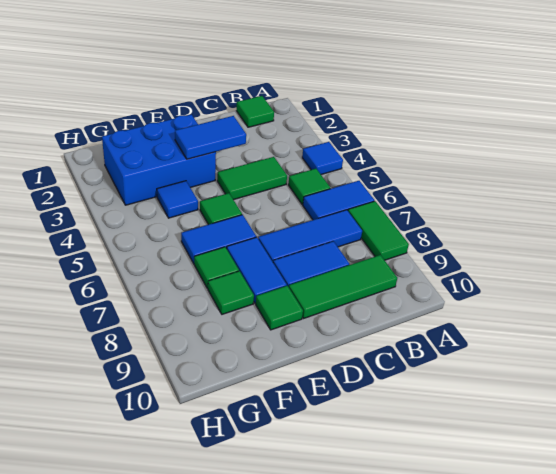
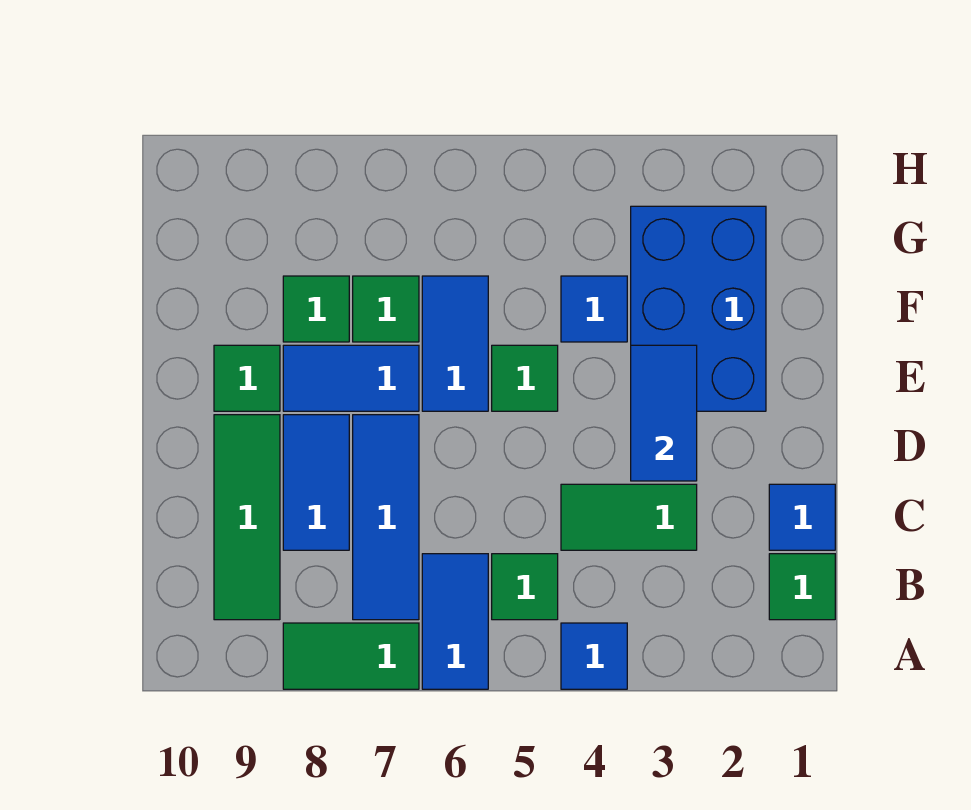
none -> blue tile C1 level 1
green tile C4:D4 level 1 -> green tile C3:C4 level 1

